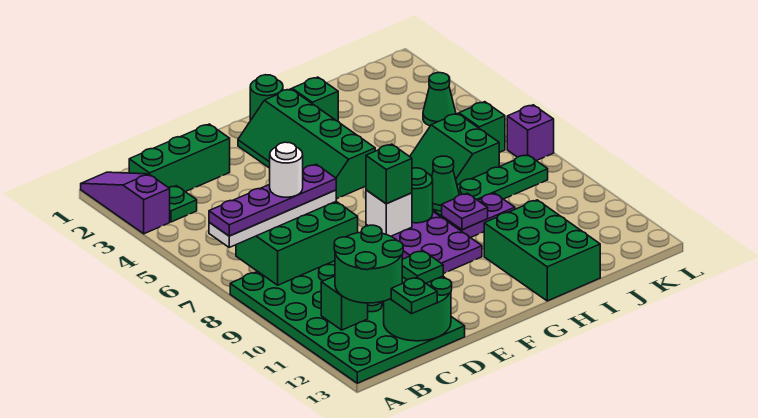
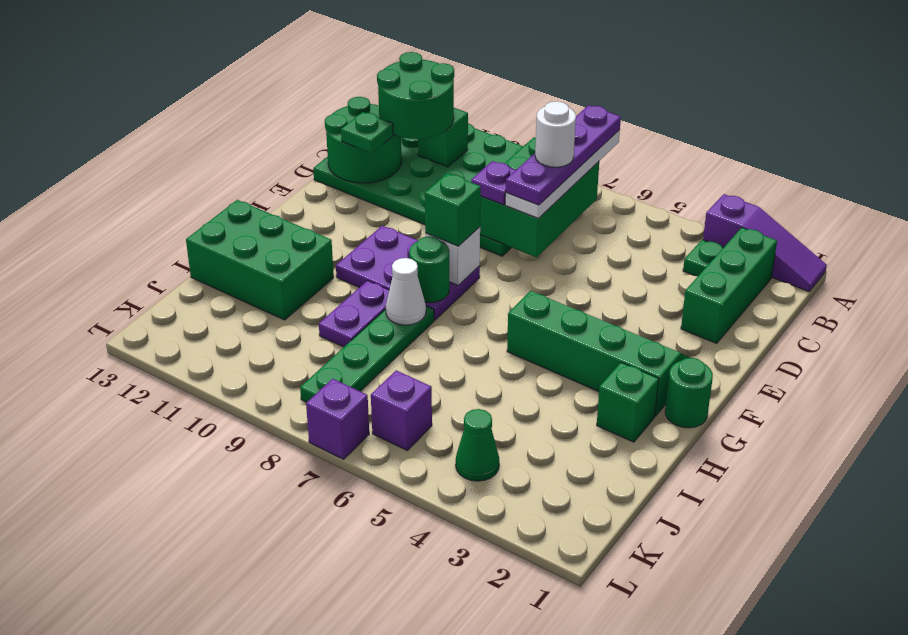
green plate C13 level 3 -> none
green cone H8 level 2 -> white cone H8 level 2
purple plate H9 level 2 -> purple plate D8 level 3
green slope I6:J7 level 1 top J -> none
green brick K6 level 1 -> purple brick K6 level 1

